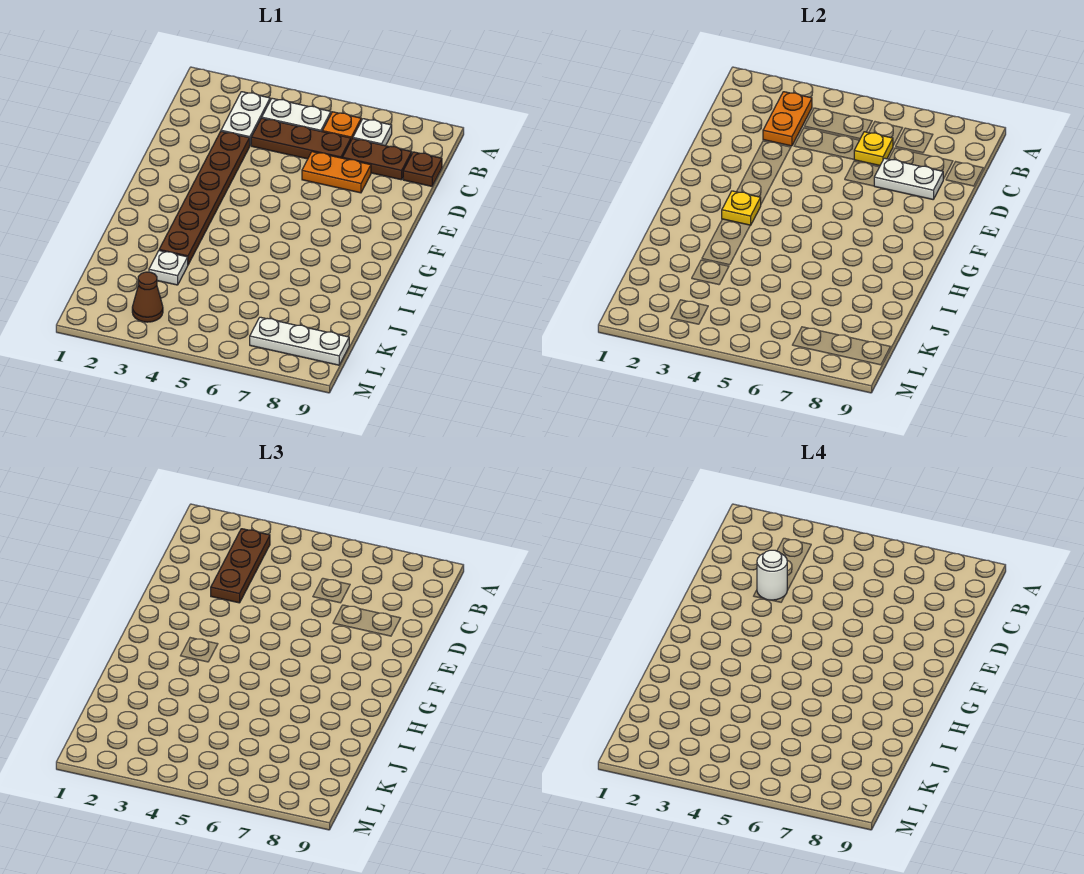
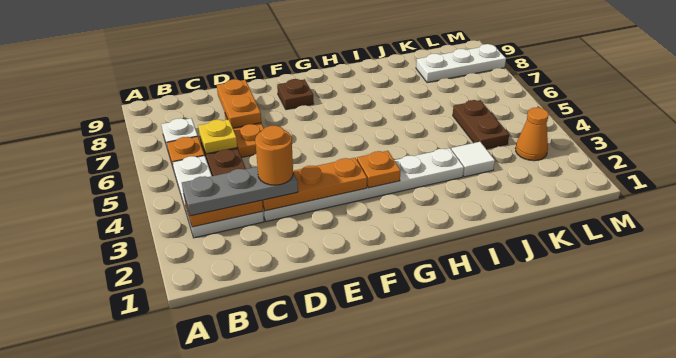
brown plate B3:D3 level 3 -> grey plate B3:D3 level 3
brown plate C7:C8 level 1 -> brown plate K4:K5 level 1
brown plate C9 level 1 -> brown plate F8 level 1
brown plate D3:I3 level 1 -> white plate D3:I3 level 1
none -> orange plate D3:F3 level 2
white round brick D3 level 4 -> orange round brick D3 level 4
white plate D7:D8 level 2 -> orange plate D7:D8 level 2
yellow plate G3 level 2 -> orange plate G3 level 2
white plate J3 level 1 -> white tile J3 level 1
brown cone L3 level 1 -> orange cone L3 level 1
white plate L7:L9 level 1 -> white plate K8:M8 level 1

